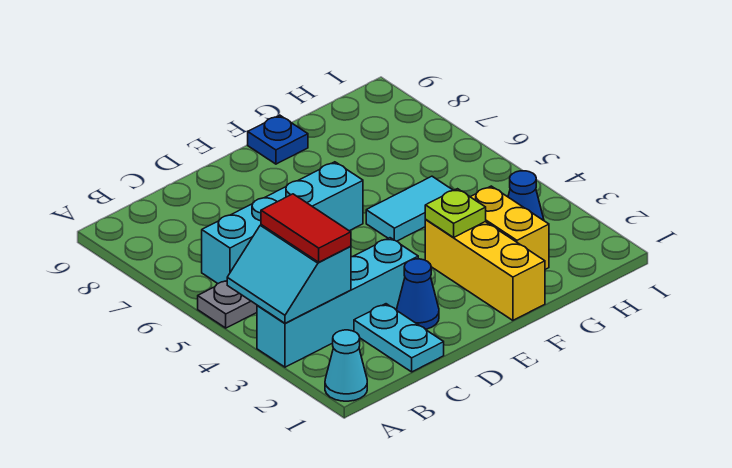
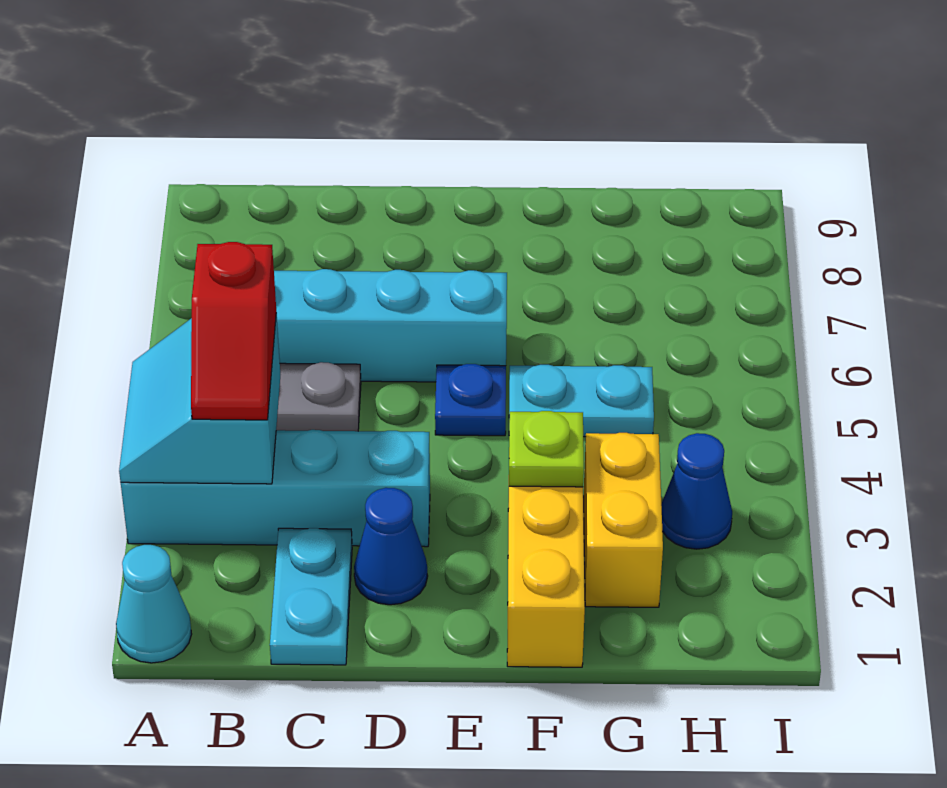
red tile B3:B4 level 3 -> red slope B3:B4 level 3 top 4
cyan tile F5:G5 level 1 -> cyan plate F5:G5 level 1
blue plate F9 level 1 -> blue plate E5 level 1

